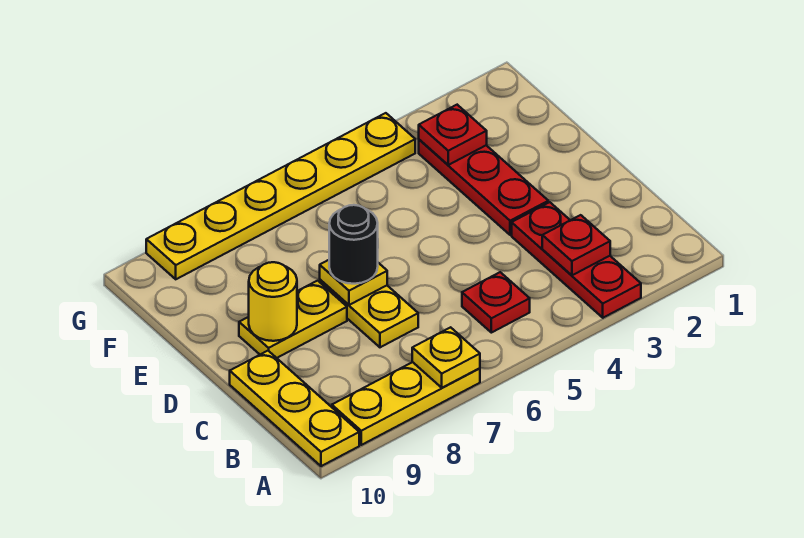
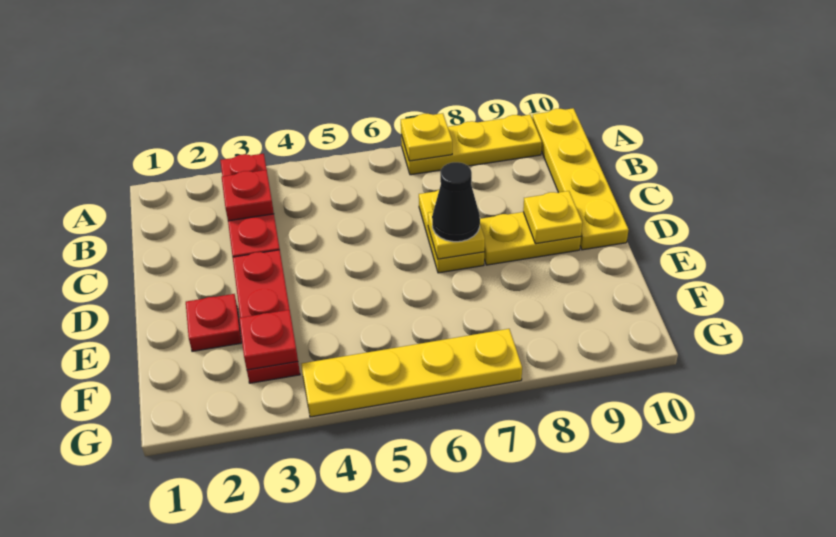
yellow plate A10:C10 level 1 -> yellow plate A10:D10 level 1
red plate B5 level 1 -> red plate E2 level 1
black round brick D7 level 3 -> black cone D7 level 3
yellow round brick D9 level 2 -> yellow plate D9 level 2
yellow plate G4:G9 level 1 -> yellow plate G4:G7 level 1

